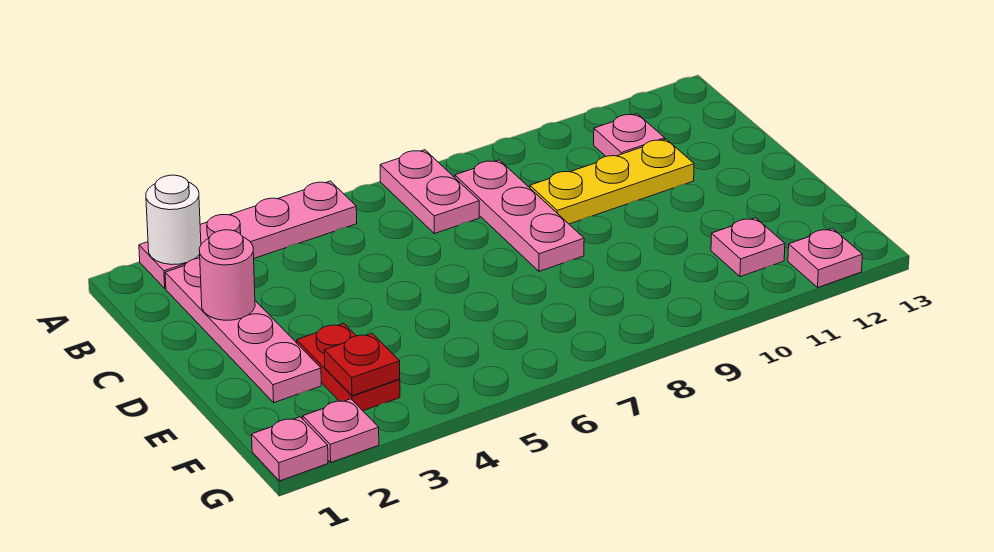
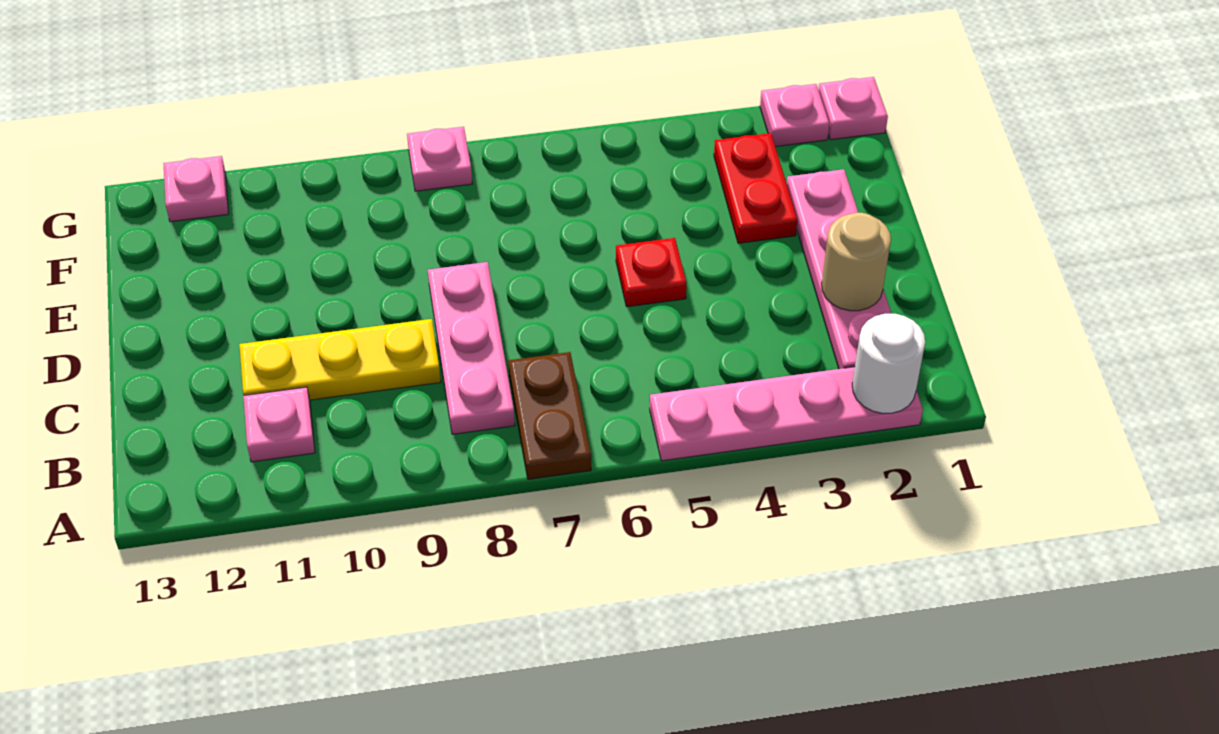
pink plate A7:B7 level 1 -> brown plate A7:B7 level 1
pink round brick C2 level 2 -> tan round brick C2 level 2
red plate F3 level 2 -> red plate D5 level 1
pink plate F11 level 1 -> pink plate G8 level 1

